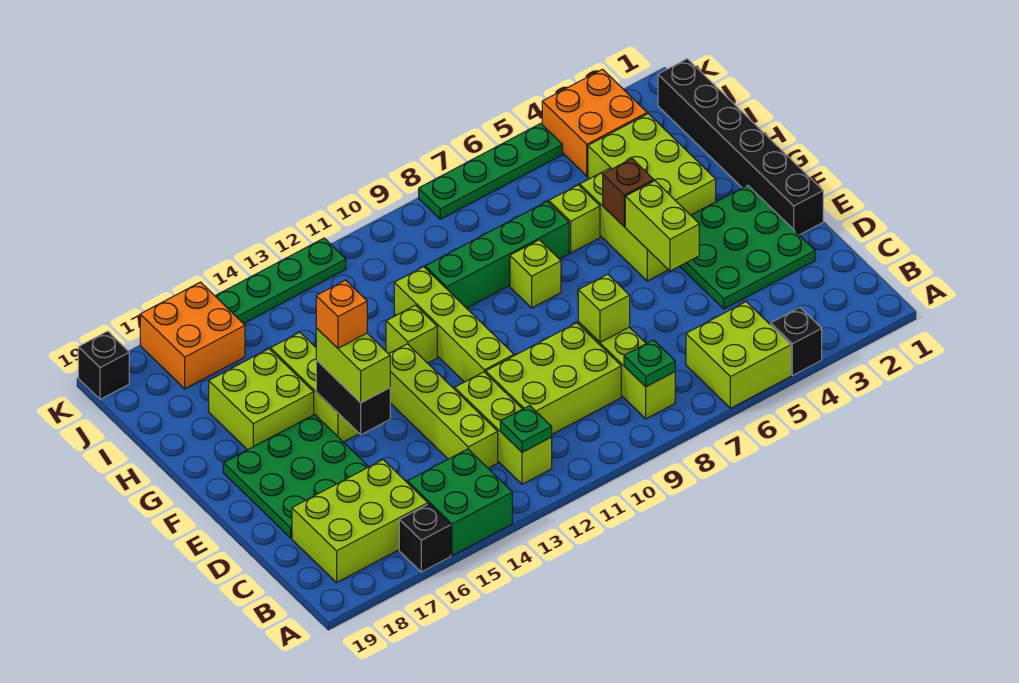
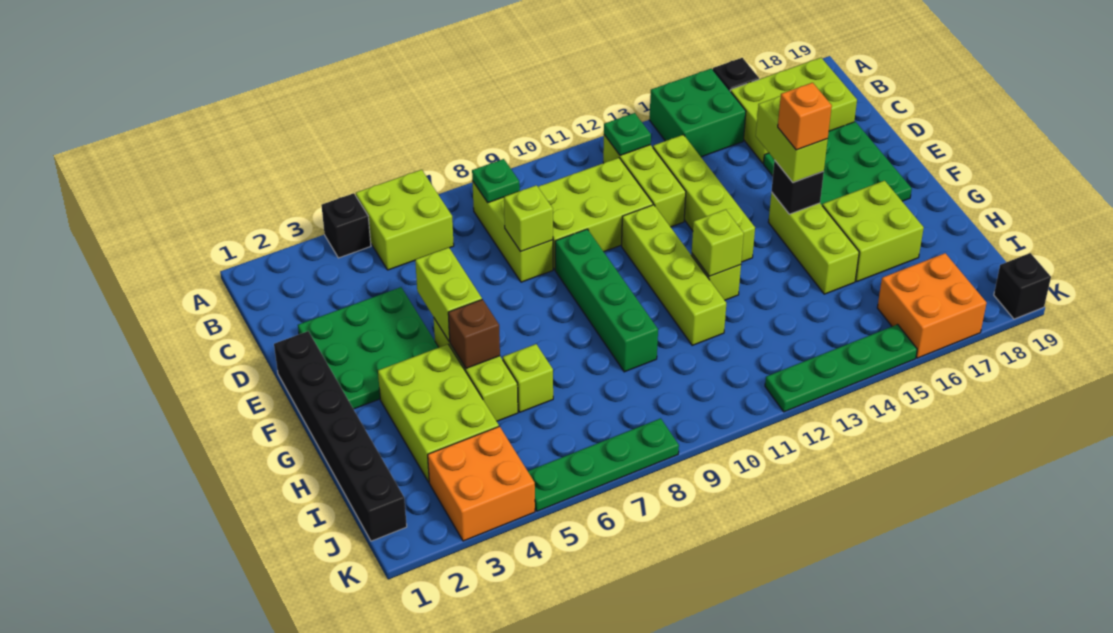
black brick E15:F15 level 2 -> black brick F15 level 2
lime brick G8 level 1 -> lime brick G12 level 2
green brick H7:H10 level 1 -> green brick E9:H9 level 1

